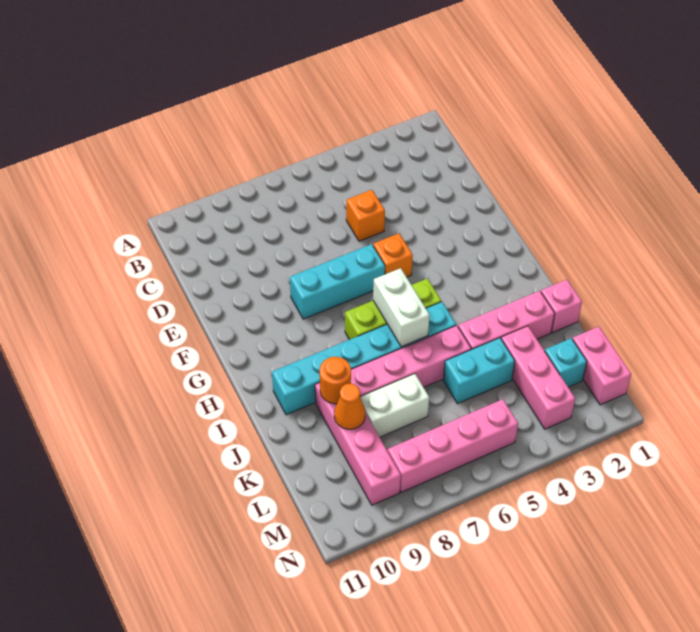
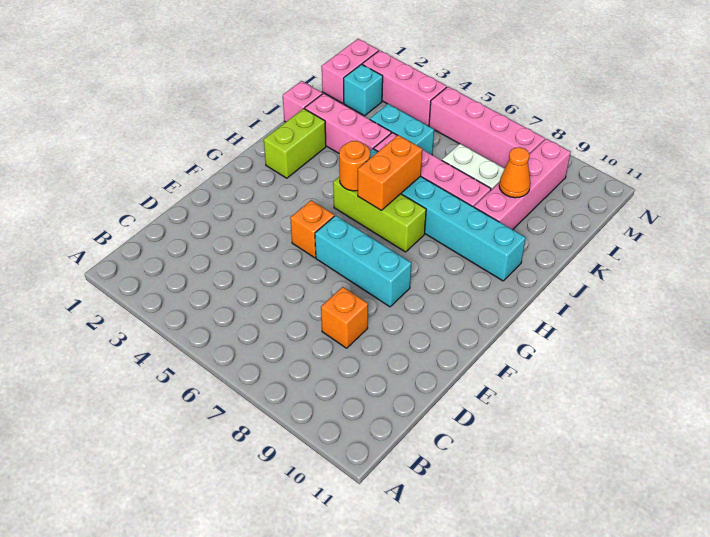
orange brick D5 level 1 -> orange brick D8 level 1
none -> lime brick H2:I2 level 1
white brick H6:I6 level 2 -> orange brick H6:I6 level 2
orange round brick J9 level 2 -> orange round brick H5 level 2
pink brick K3:M3 level 1 -> pink brick M2:M4 level 1

